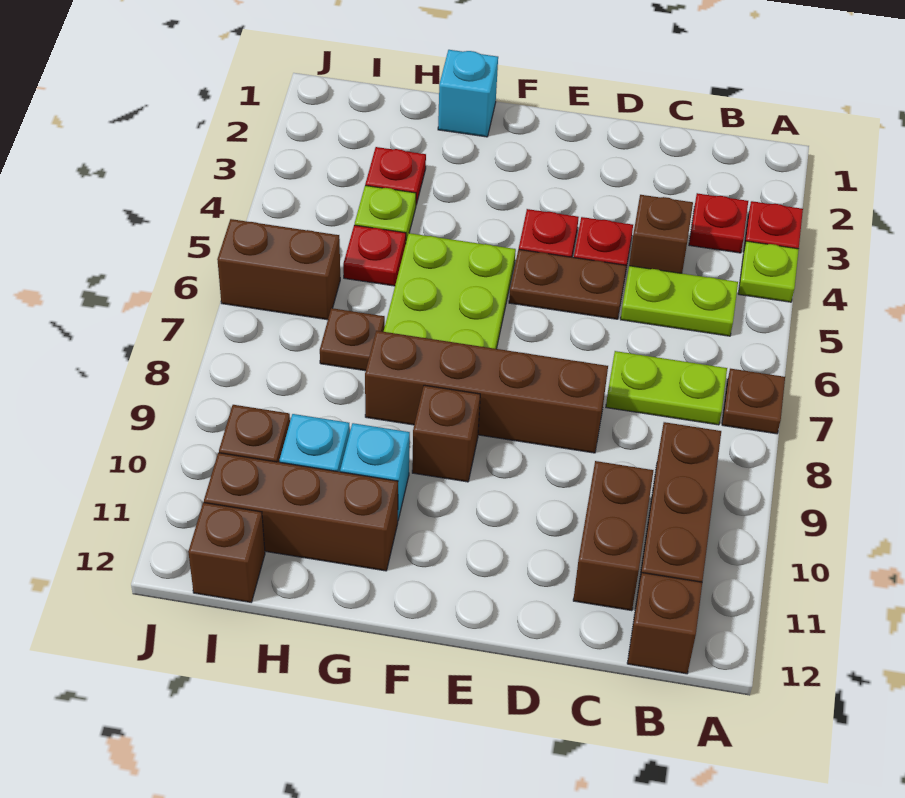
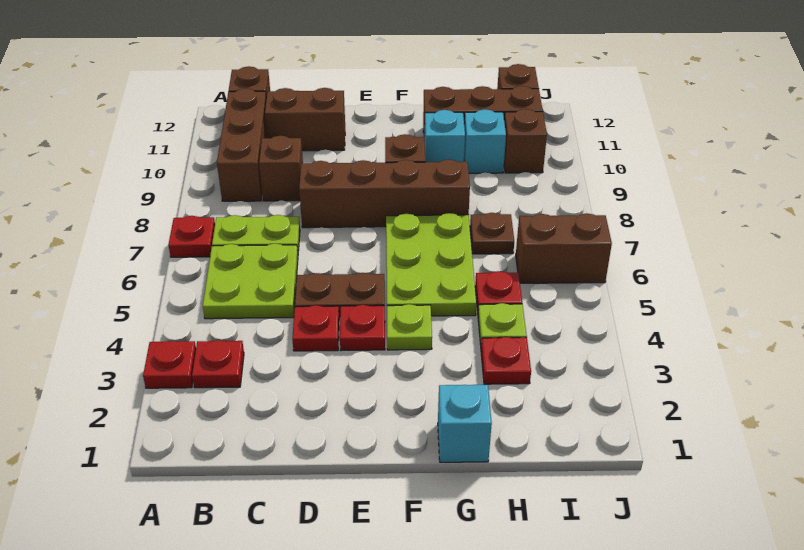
lime plate A4 level 1 -> lime plate F4 level 1
brown plate A7 level 1 -> red plate A7 level 1
lime plate B5:C5 level 1 -> lime plate B5:C6 level 1
brown brick C4 level 1 -> brown brick C9 level 1
brown brick C10:C11 level 1 -> brown brick C11:D11 level 1

